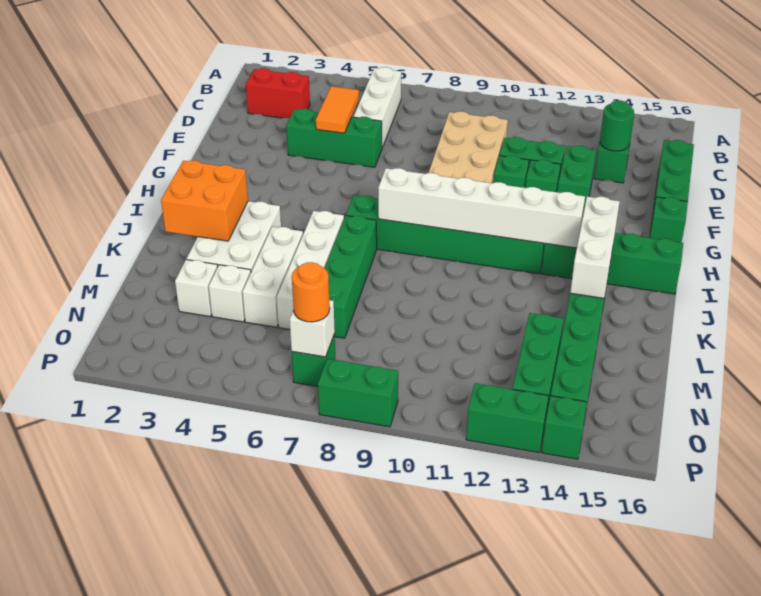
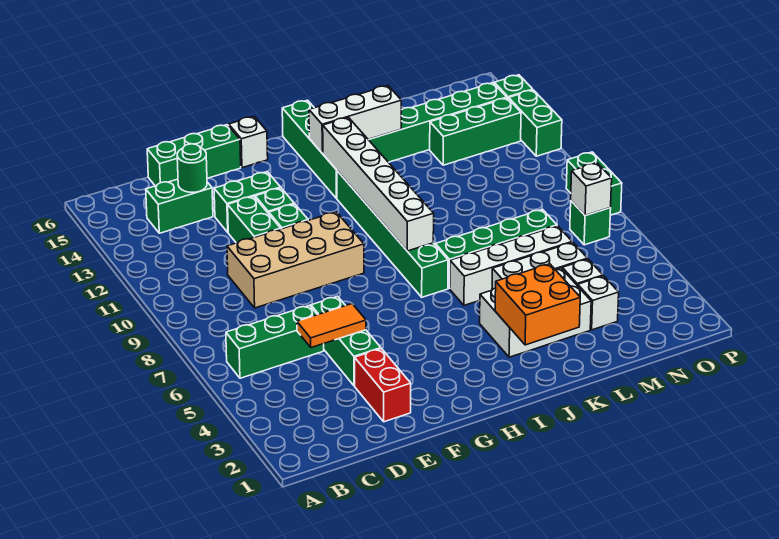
white brick B6:D6 level 1 -> green brick B6:D6 level 1
red brick C2:C3 level 1 -> red brick E2:E3 level 1
green brick G16 level 1 -> white brick G16 level 1
orange round brick O7 level 3 -> none

